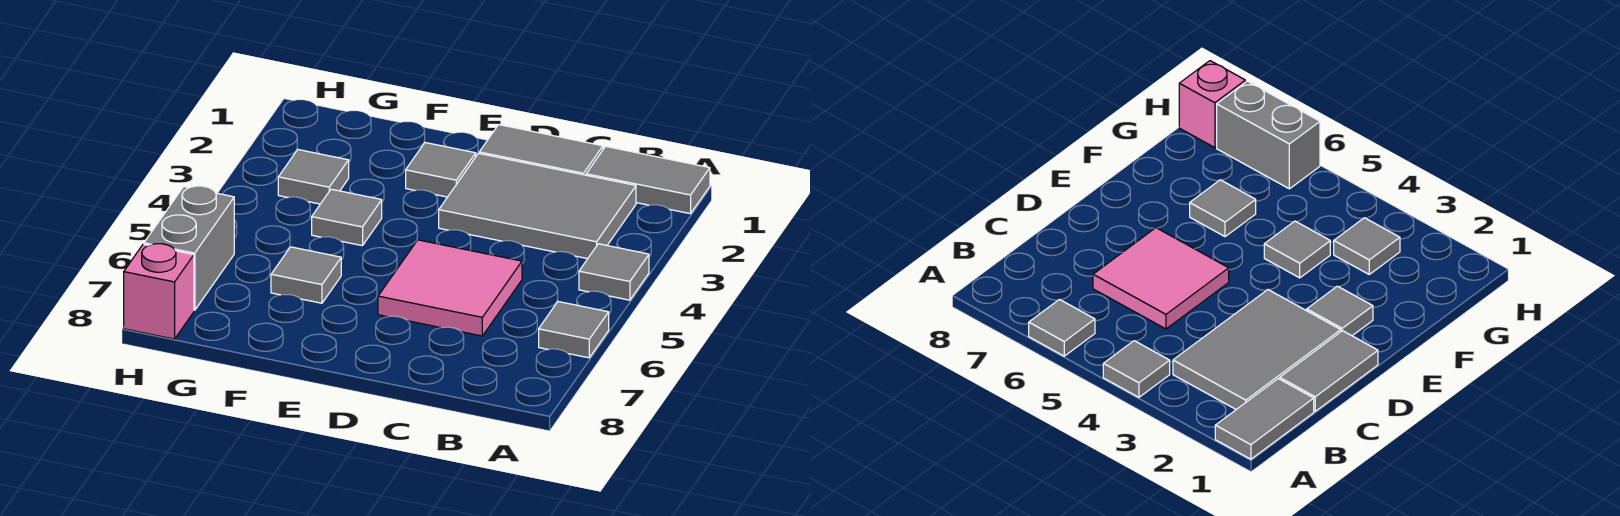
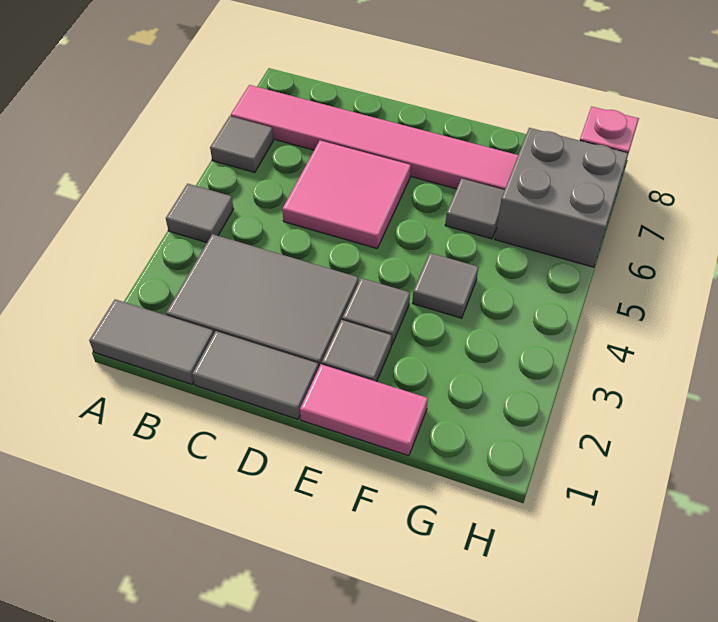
none -> pink tile A7:F7 level 1
none -> pink tile E1:F1 level 1
grey tile G3 level 1 -> grey tile E3 level 1
grey brick H6:H7 level 1 -> grey brick G6:H7 level 1

